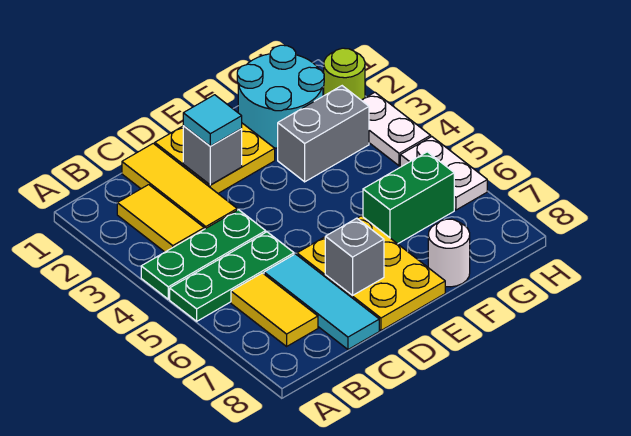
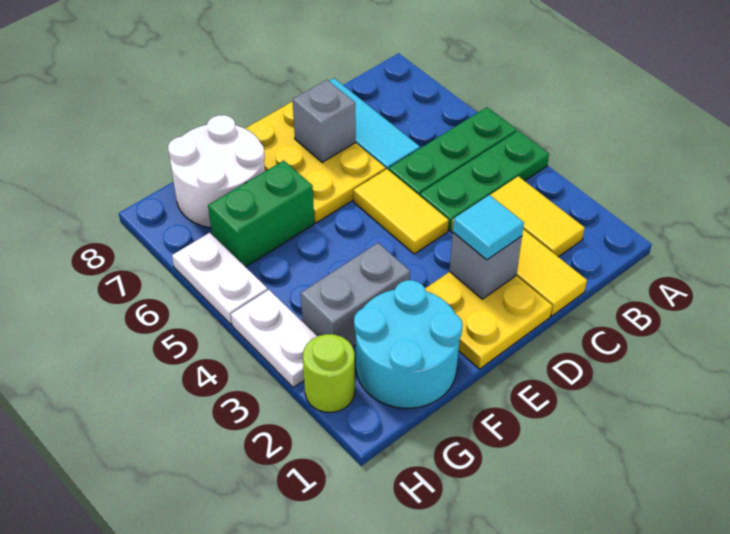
yellow tile B6:B7 level 1 -> yellow tile D4:D5 level 1
white round brick F8 level 1 -> white round brick F7:G8 level 1

